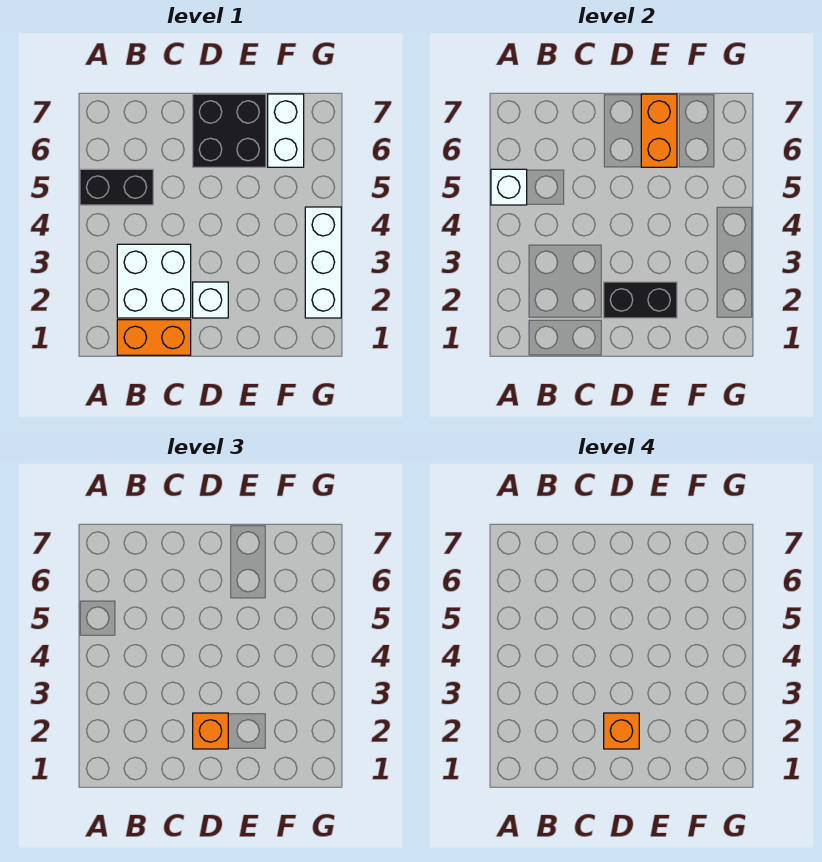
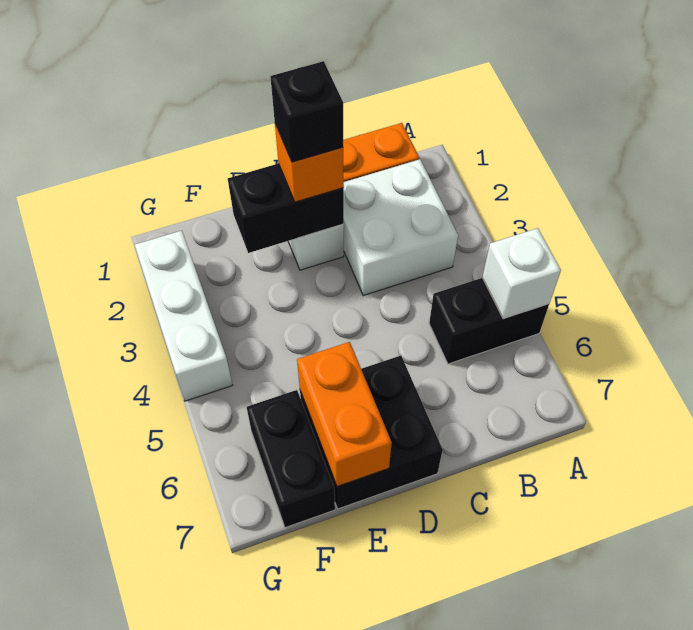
orange brick D2 level 4 -> black brick D2 level 4
white brick F6:F7 level 1 -> black brick F6:F7 level 1

